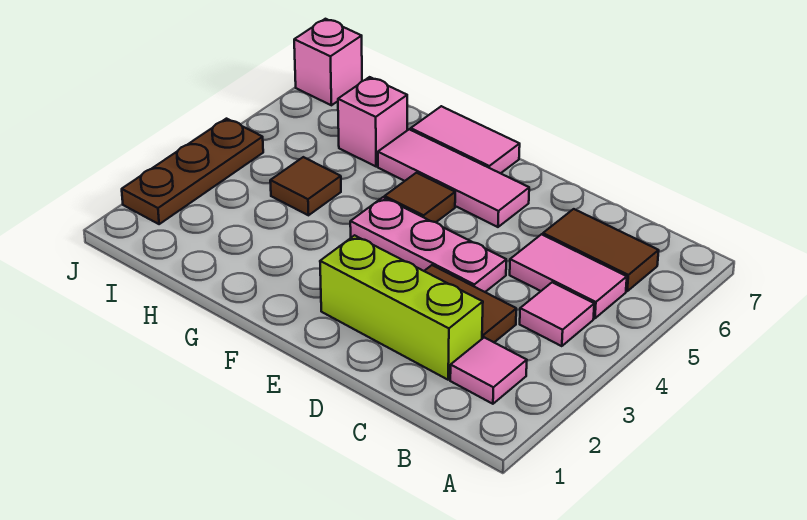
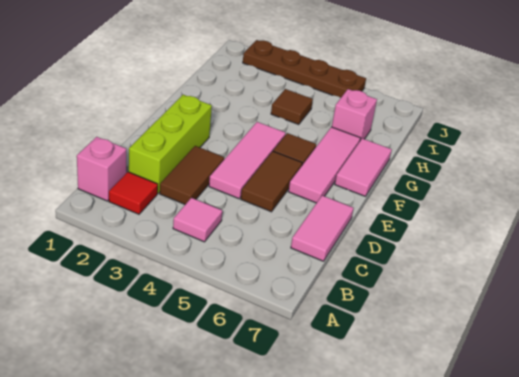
pink tile B2 level 1 -> red tile B2 level 1
pink tile B5:C5 level 1 -> pink tile C7:D7 level 1
brown tile B6:C6 level 1 -> brown tile D5:E5 level 1
pink plate D4:F4 level 1 -> pink tile D4:F4 level 1
brown plate J2:J4 level 1 -> brown plate J2:J5 level 1
pink brick J7 level 1 -> pink brick B1 level 1

